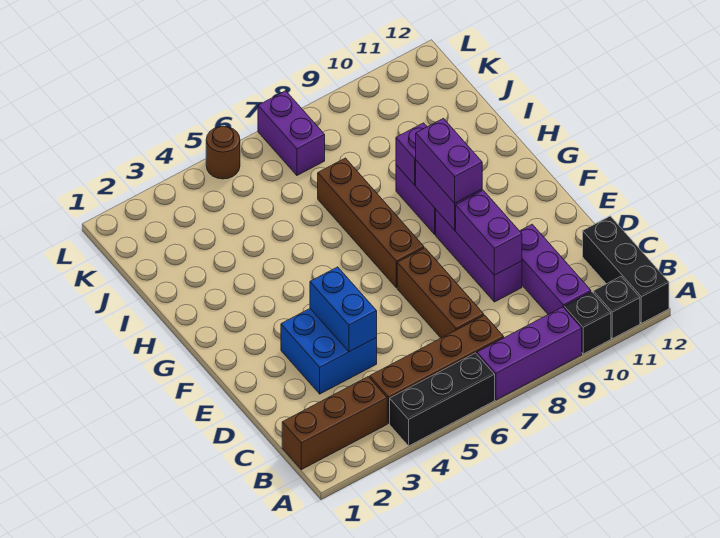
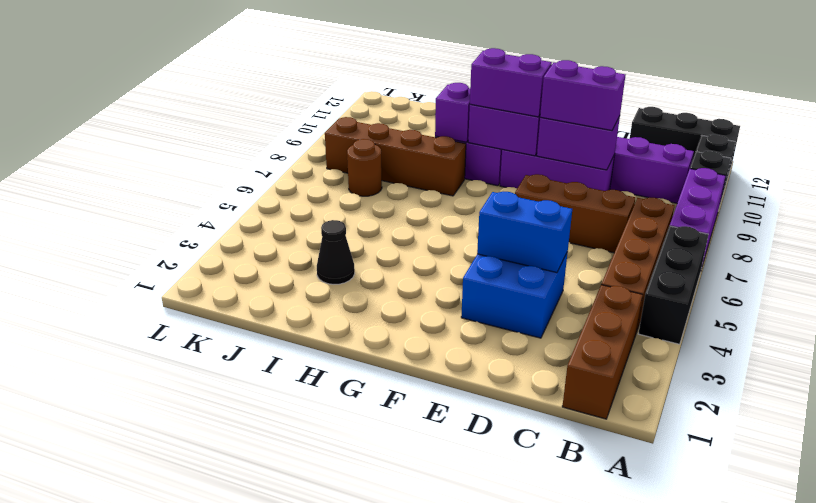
brown brick F7:I7 level 1 -> brown brick H8:K8 level 1
none -> black cone I3 level 1
purple brick K7:L7 level 1 -> purple brick D9:E9 level 3
brown round brick L5 level 1 -> brown round brick J7 level 1

